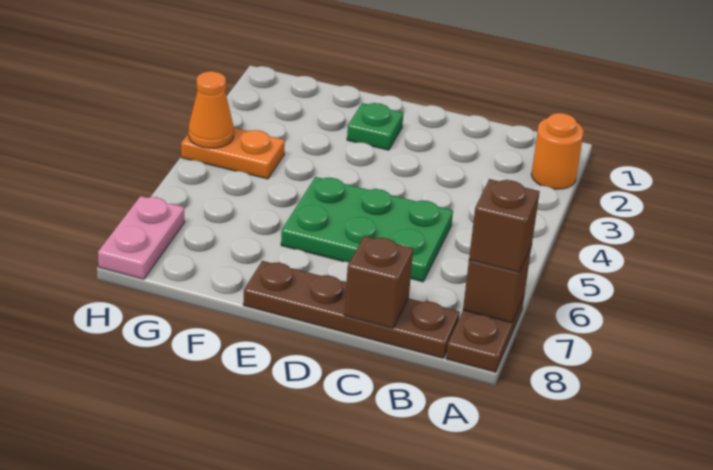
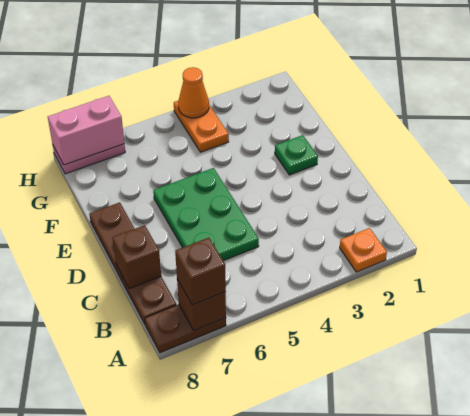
orange round brick A2 level 1 -> orange plate A2 level 1
none -> pink brick H7:H8 level 2

